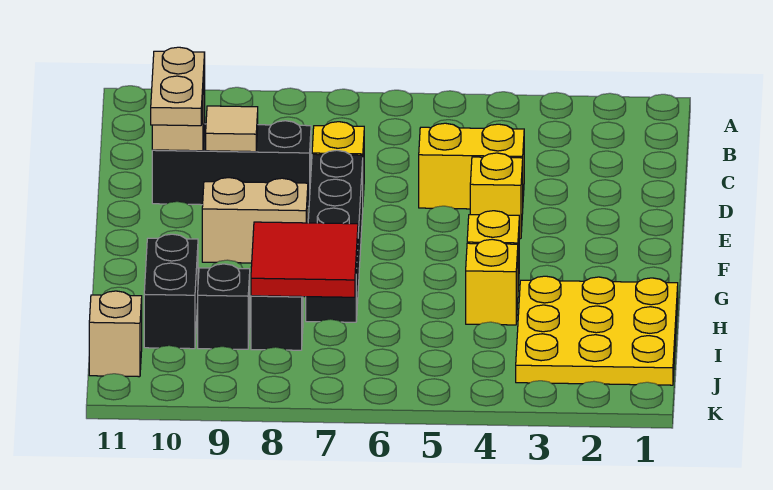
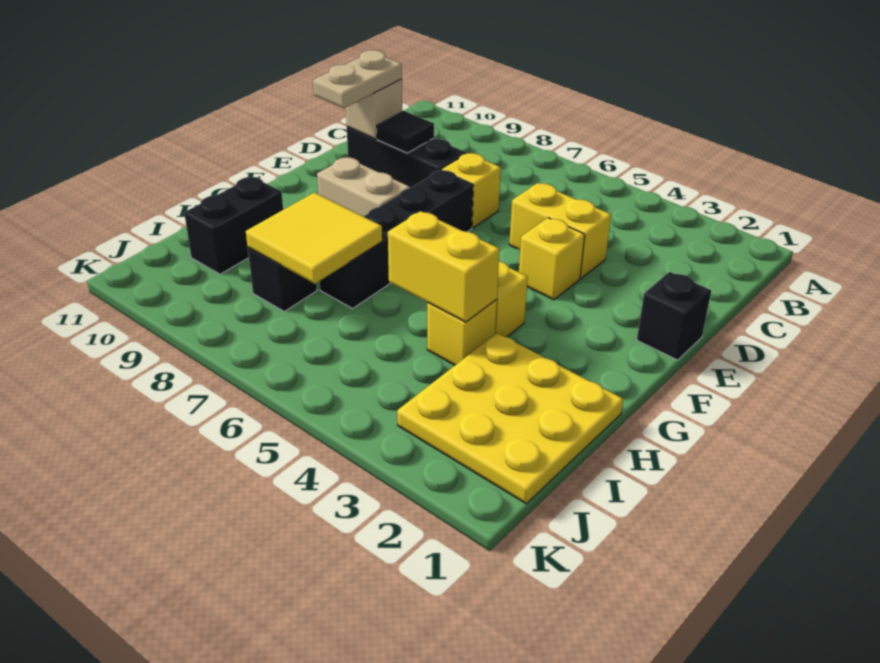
tan tile D9 level 2 -> black tile D9 level 2
none -> yellow brick H4:H5 level 2
red tile H7:I8 level 2 -> yellow tile H7:I8 level 2
black brick I9 level 1 -> black brick E1 level 1
tan brick J11 level 1 -> none

